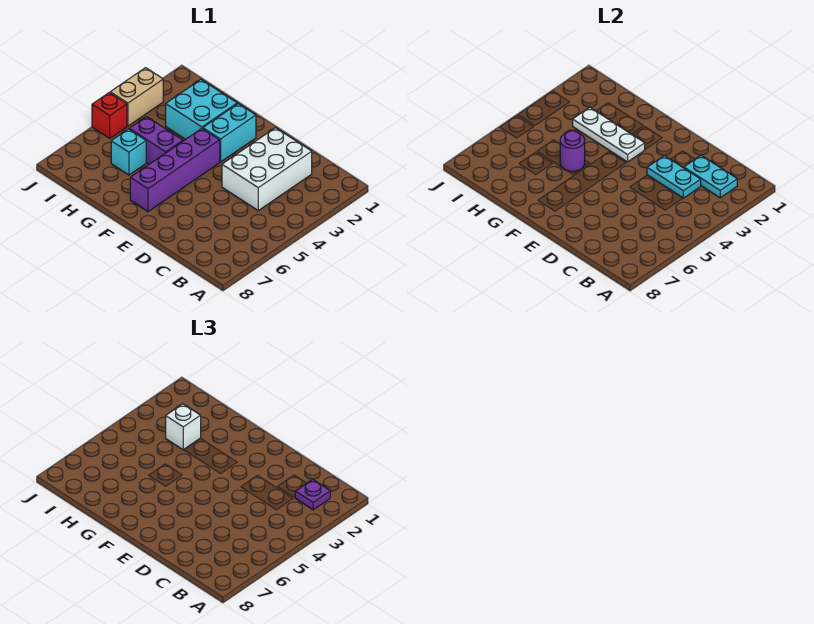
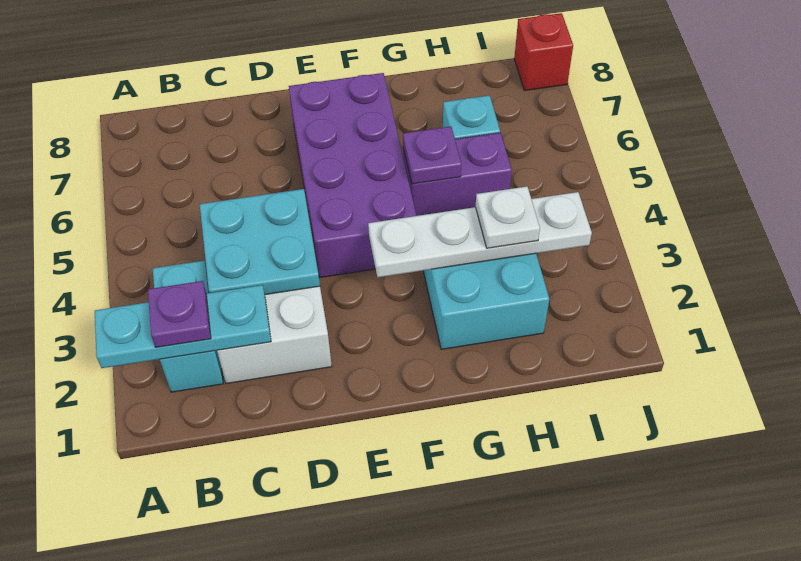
cyan plate B2:C2 level 2 -> cyan plate A2:C2 level 2
cyan plate C3:D3 level 2 -> cyan plate C3:D4 level 2
cyan brick F2:F3 level 1 -> cyan brick B2:B3 level 1
white plate F3:H3 level 2 -> white plate F3:I3 level 2
purple brick F4:F7 level 1 -> purple brick E4:F7 level 1
purple round brick G5 level 2 -> purple plate G5 level 2
white brick H3 level 3 -> white plate H3 level 3
tan brick J3:J4 level 1 -> none
red brick J5 level 1 -> red brick J8 level 1

